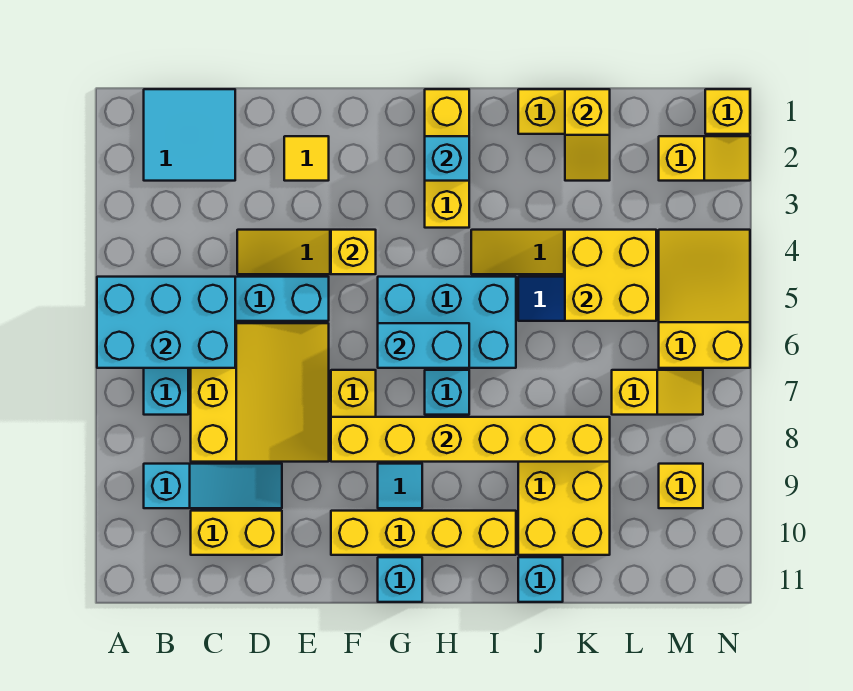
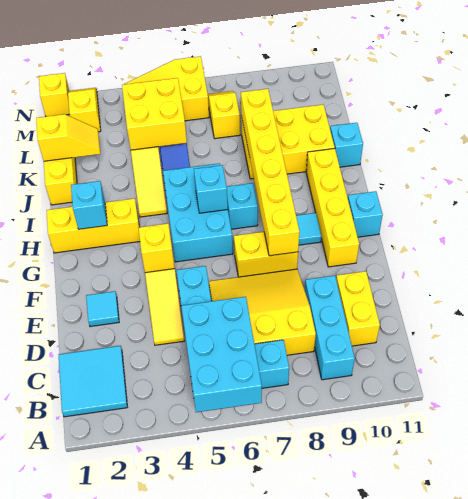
cyan slope B9:D9 level 1 top B -> cyan brick B9:D9 level 1
yellow tile E2 level 1 -> cyan tile E2 level 1
cyan brick G6:H6 level 2 -> cyan brick H6 level 2
yellow brick M9 level 1 -> none

